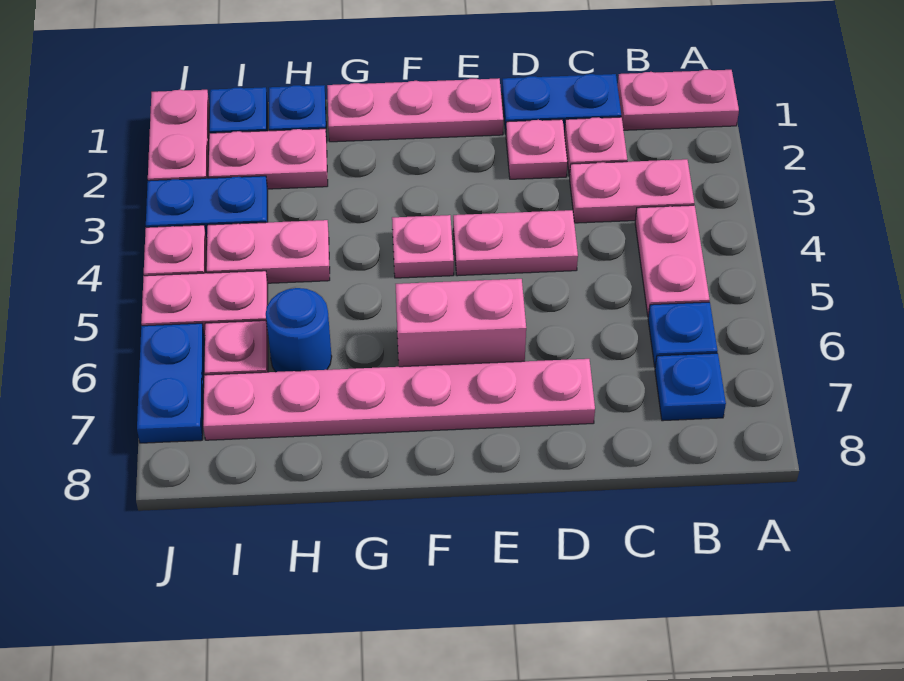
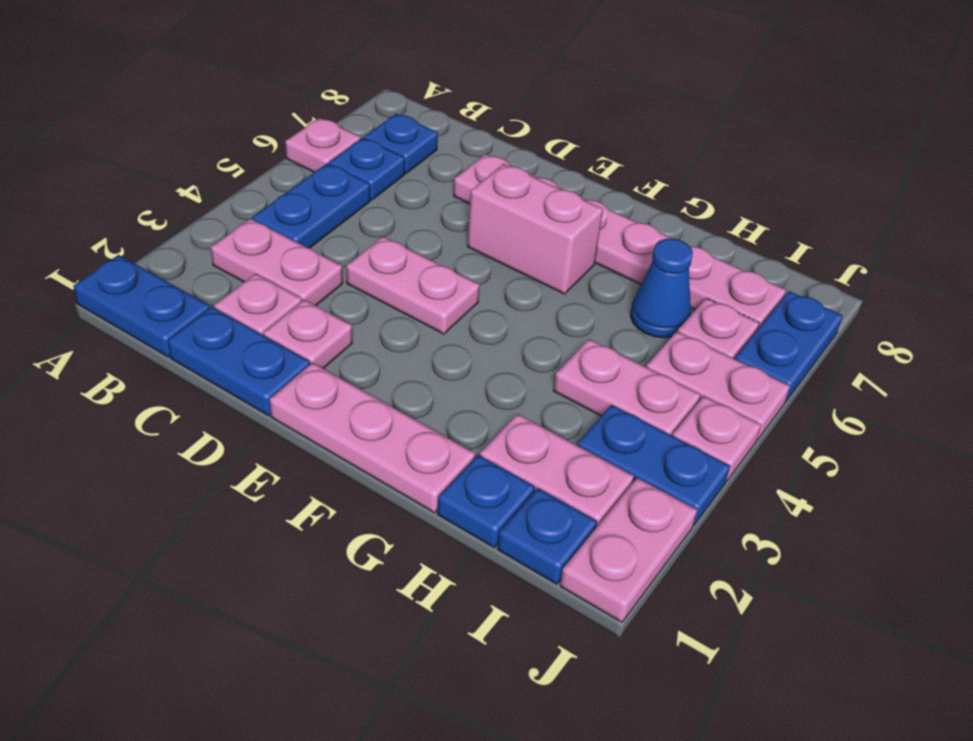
pink plate A1:B1 level 1 -> blue plate A1:B1 level 1
pink plate B4:B5 level 1 -> blue plate B4:B5 level 1
pink plate F4 level 1 -> pink plate A6 level 1
blue round brick H6 level 1 -> blue cone H6 level 1

